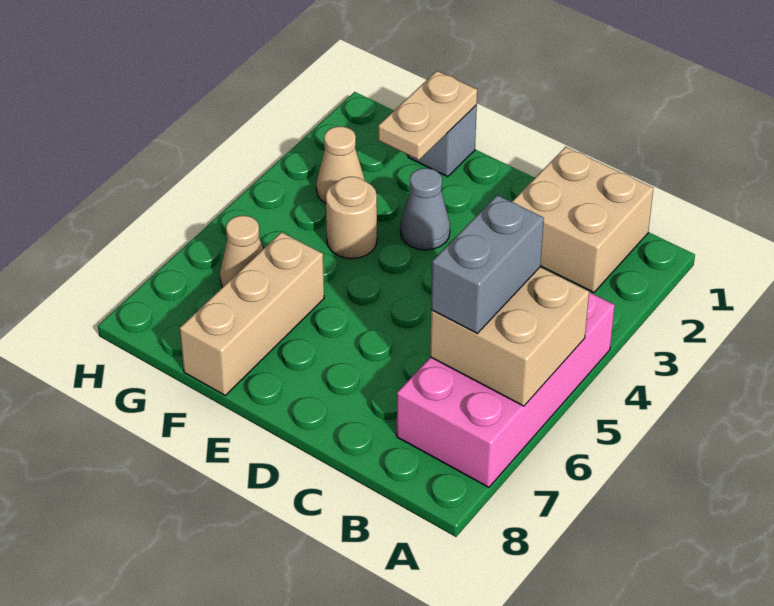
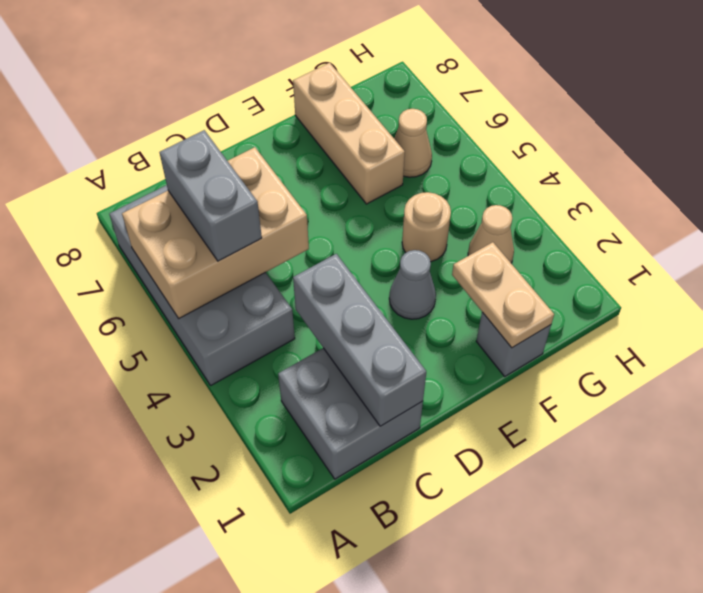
pink brick A4:B7 level 1 -> grey brick A4:B7 level 1
tan brick A5:B6 level 2 -> tan brick A5:C6 level 2
tan brick B1:C2 level 1 -> grey brick B1:C2 level 1
none -> grey brick C1:C3 level 2

